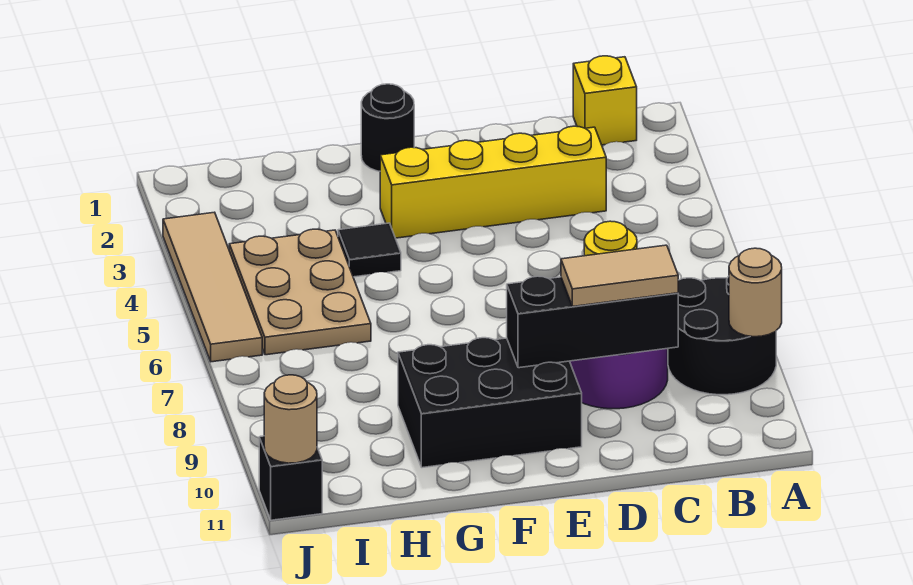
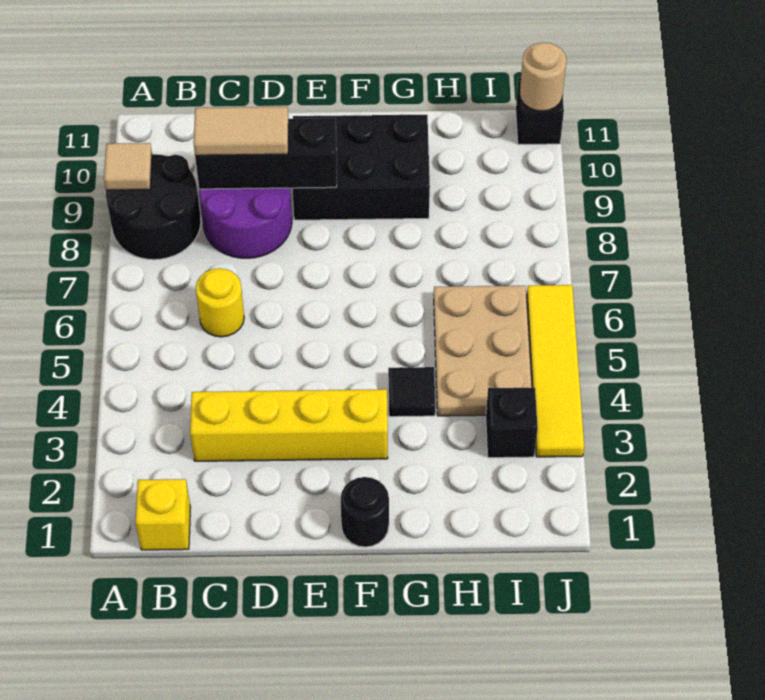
tan round brick A9 level 2 -> tan tile A9 level 2
none -> black brick I3 level 1
tan tile J3:J6 level 1 -> yellow tile J3:J6 level 1

